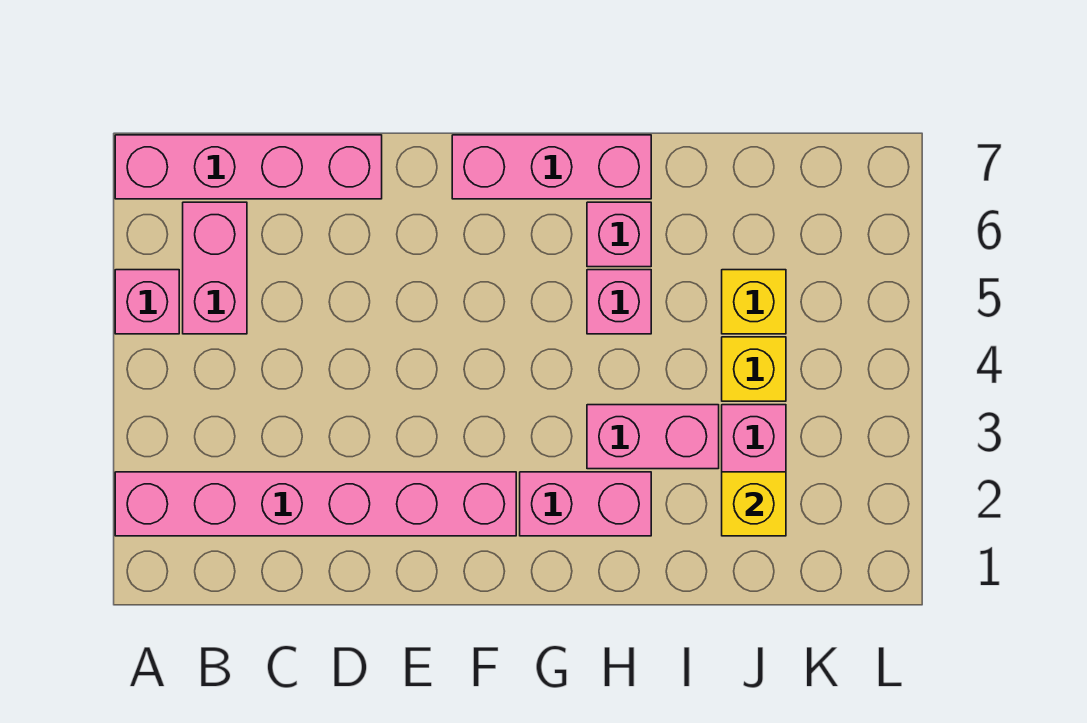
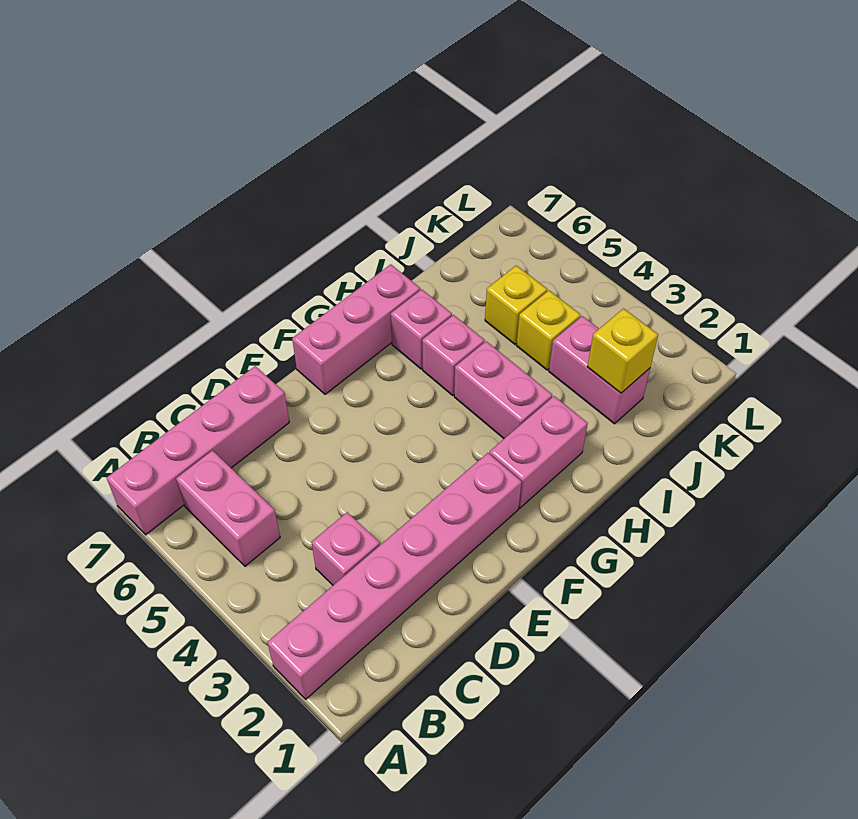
pink brick A5 level 1 -> pink brick C3 level 1
pink brick H3:I3 level 1 -> pink brick H3:H4 level 1

